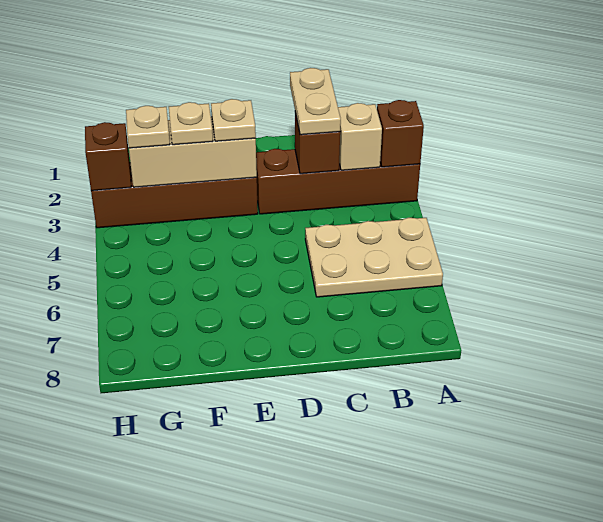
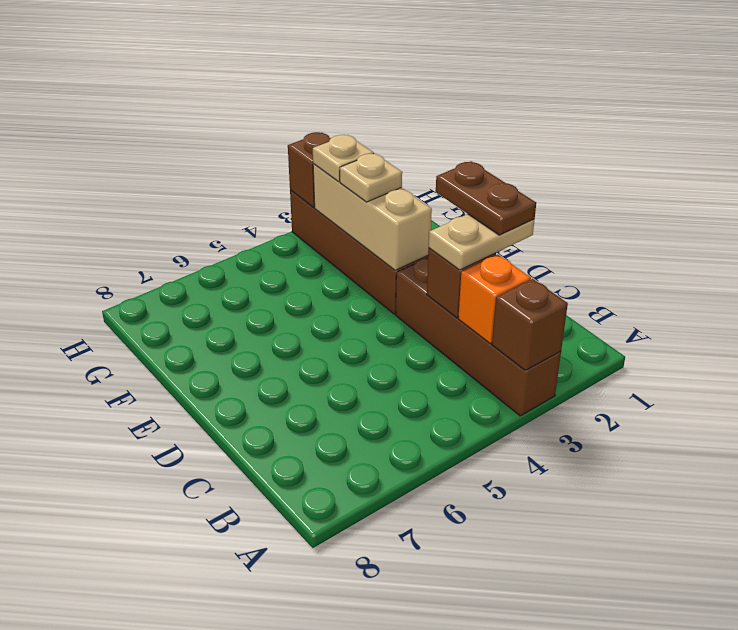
tan plate A5:C6 level 1 -> none
tan brick B3 level 2 -> orange brick B3 level 2
none -> brown plate C2:D2 level 4
tan plate E3 level 3 -> none

